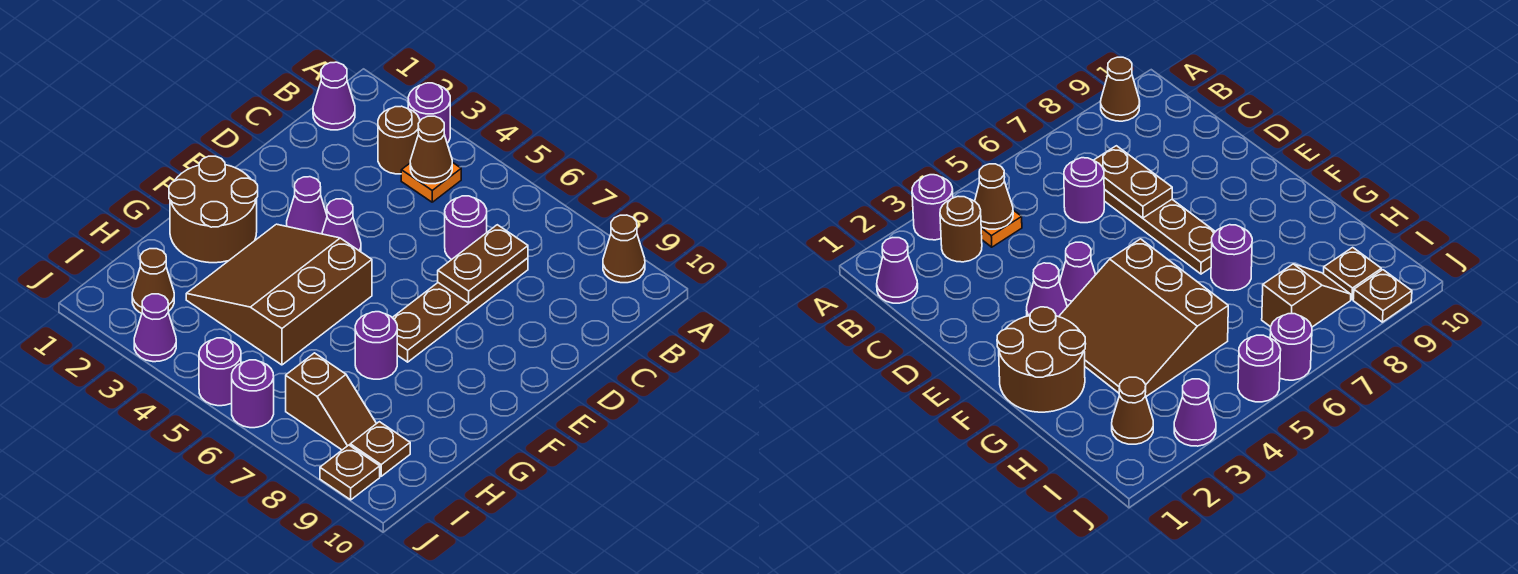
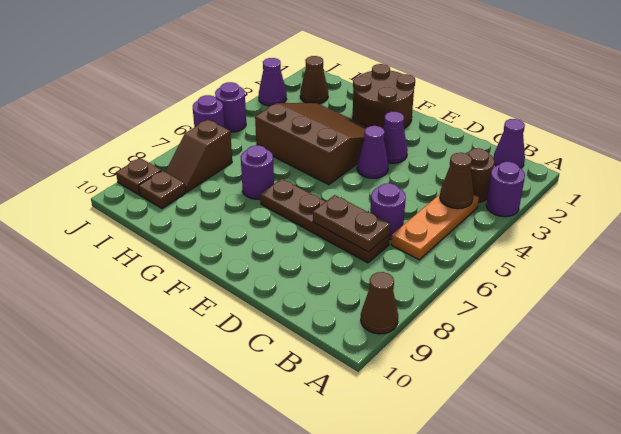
orange plate B4 level 1 -> orange plate B4:B6 level 1

